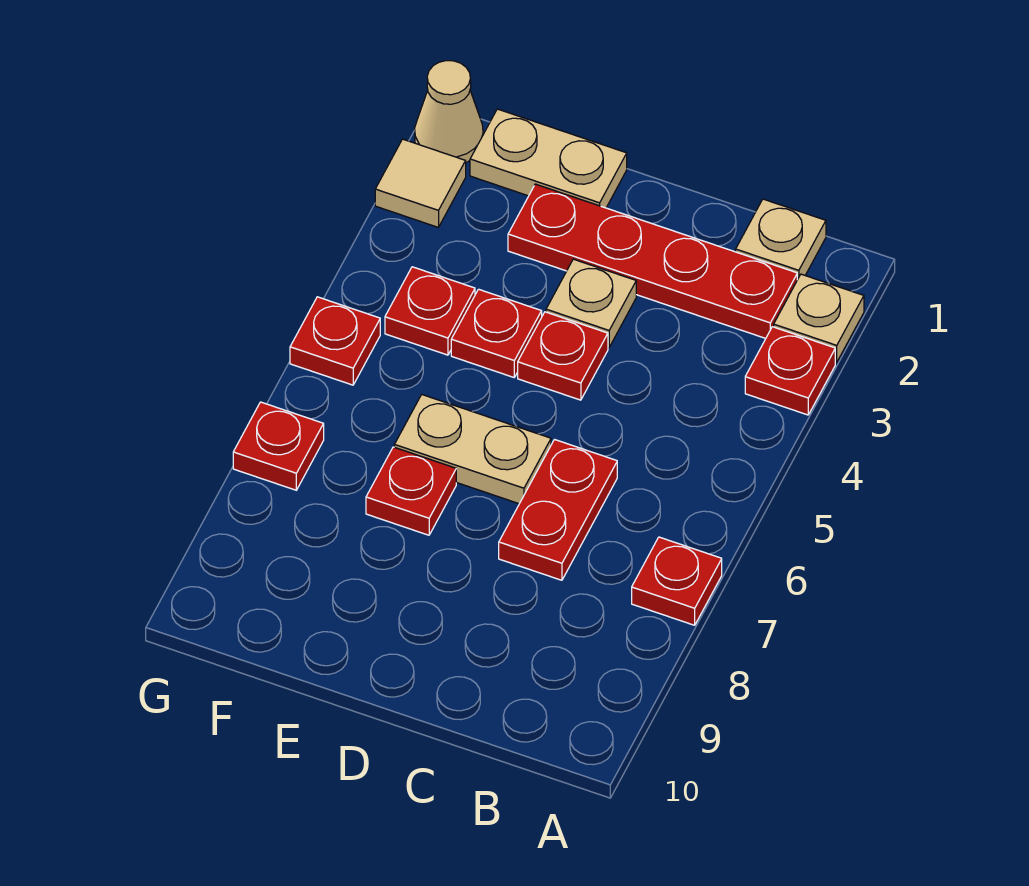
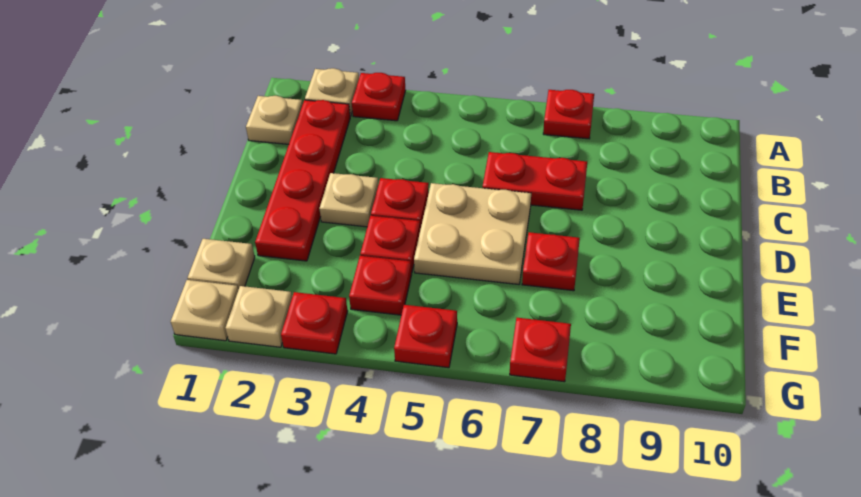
tan plate D6:E6 level 1 -> tan plate D5:E6 level 1
tan plate E1:F1 level 1 -> tan plate F1 level 1
tan cone G1 level 1 -> tan plate G1 level 1
tan tile G2 level 1 -> tan plate G2 level 1
none -> red plate G3 level 1

